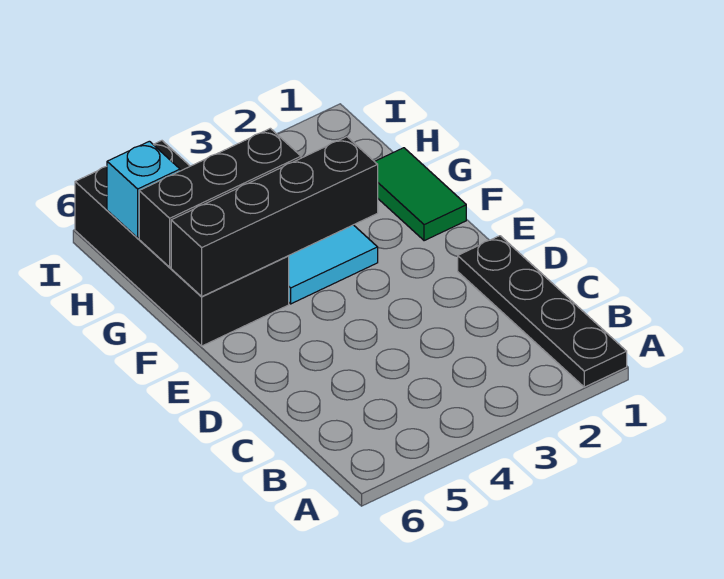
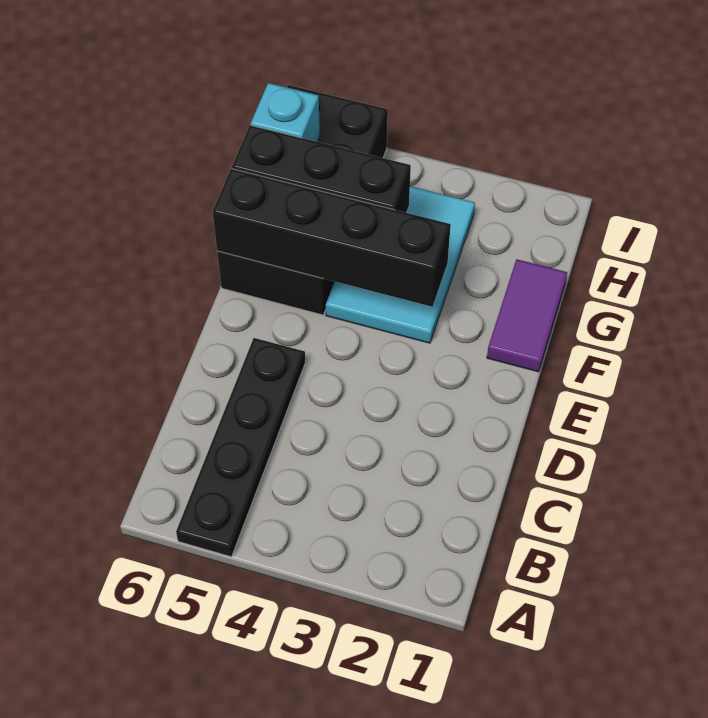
black plate A1:D1 level 1 -> black plate A5:D5 level 1
green tile F1:G1 level 1 -> purple tile F1:G1 level 1

